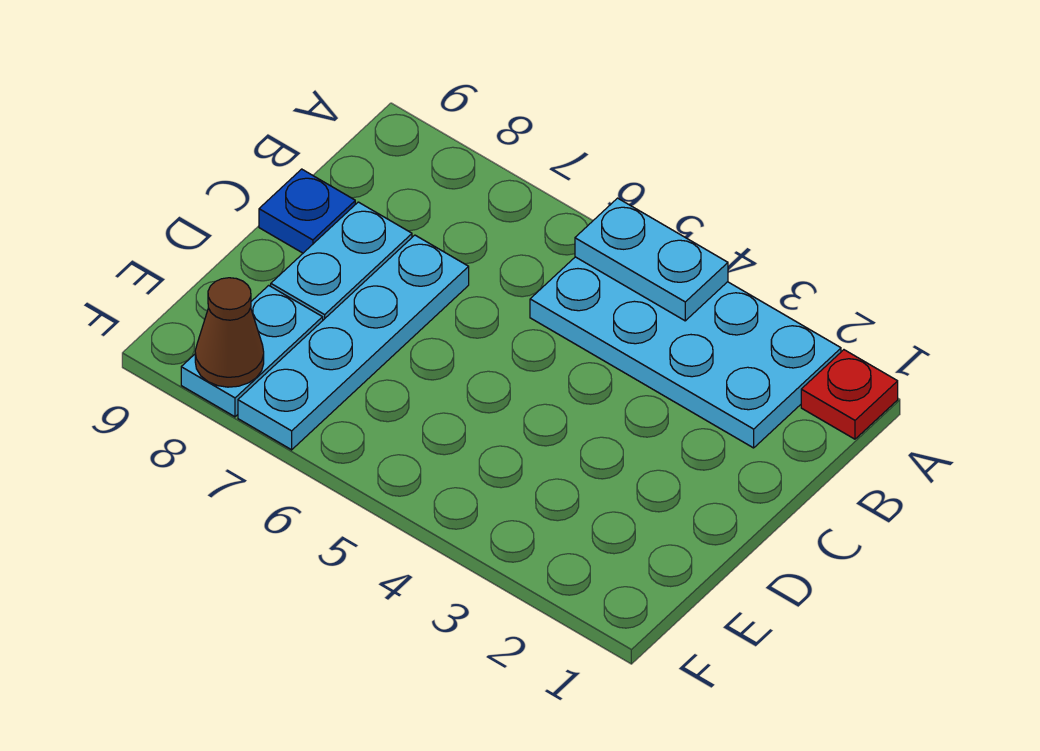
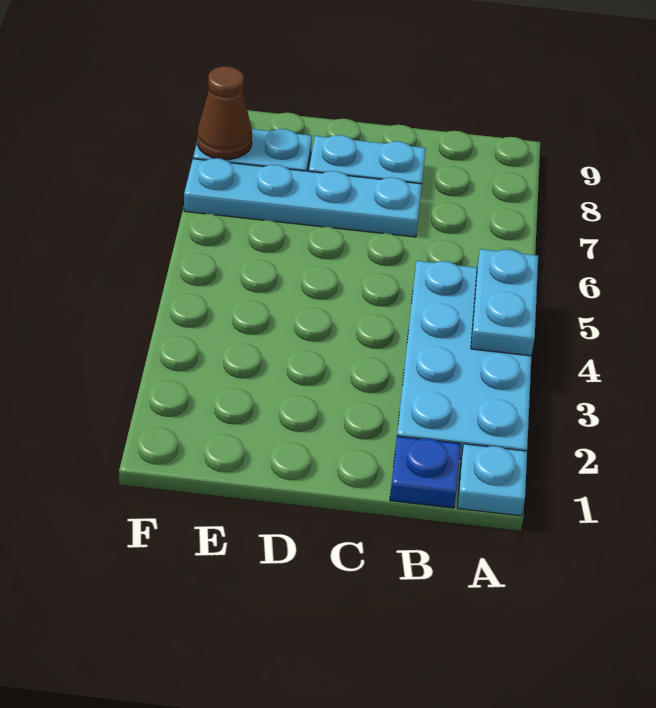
red plate A1 level 1 -> cyan plate A1 level 1
blue plate C9 level 1 -> blue plate B1 level 1

